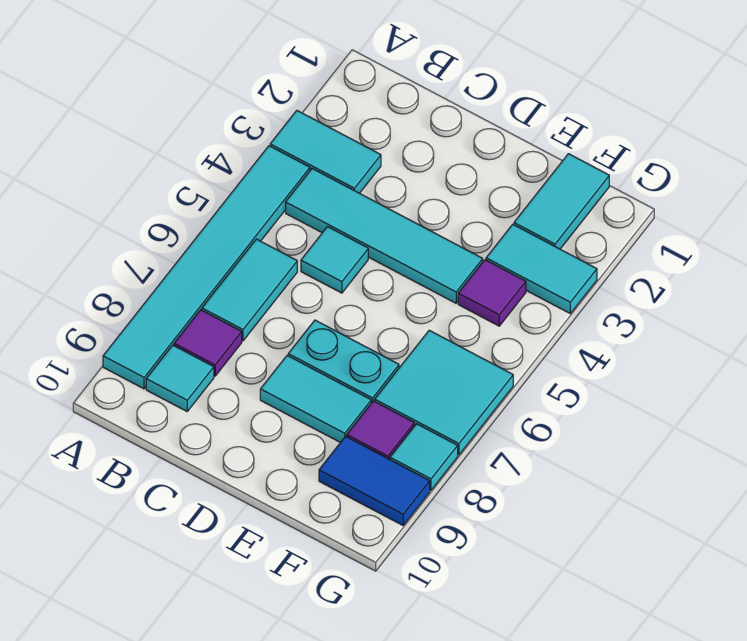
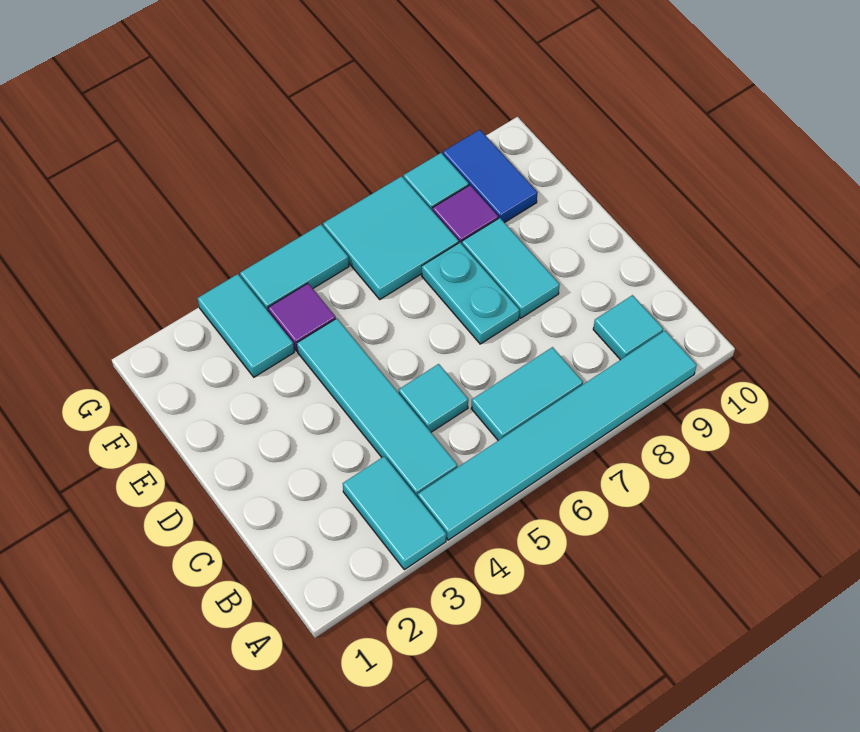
purple tile B8 level 1 -> none
cyan tile F1:F2 level 1 -> cyan tile G4:G5 level 1

